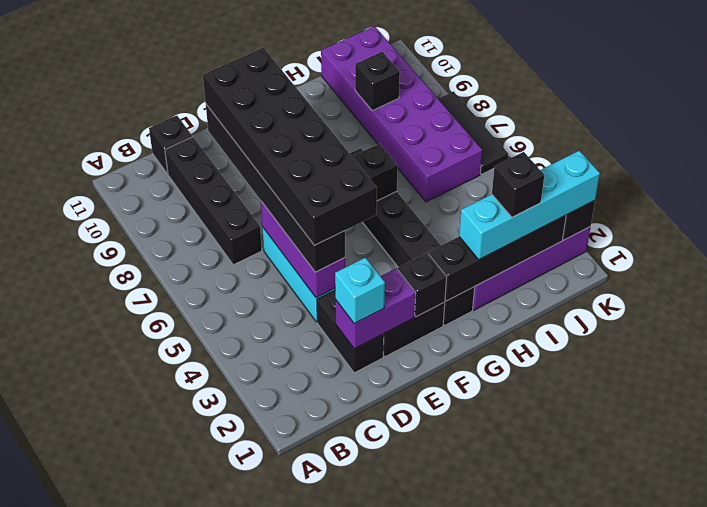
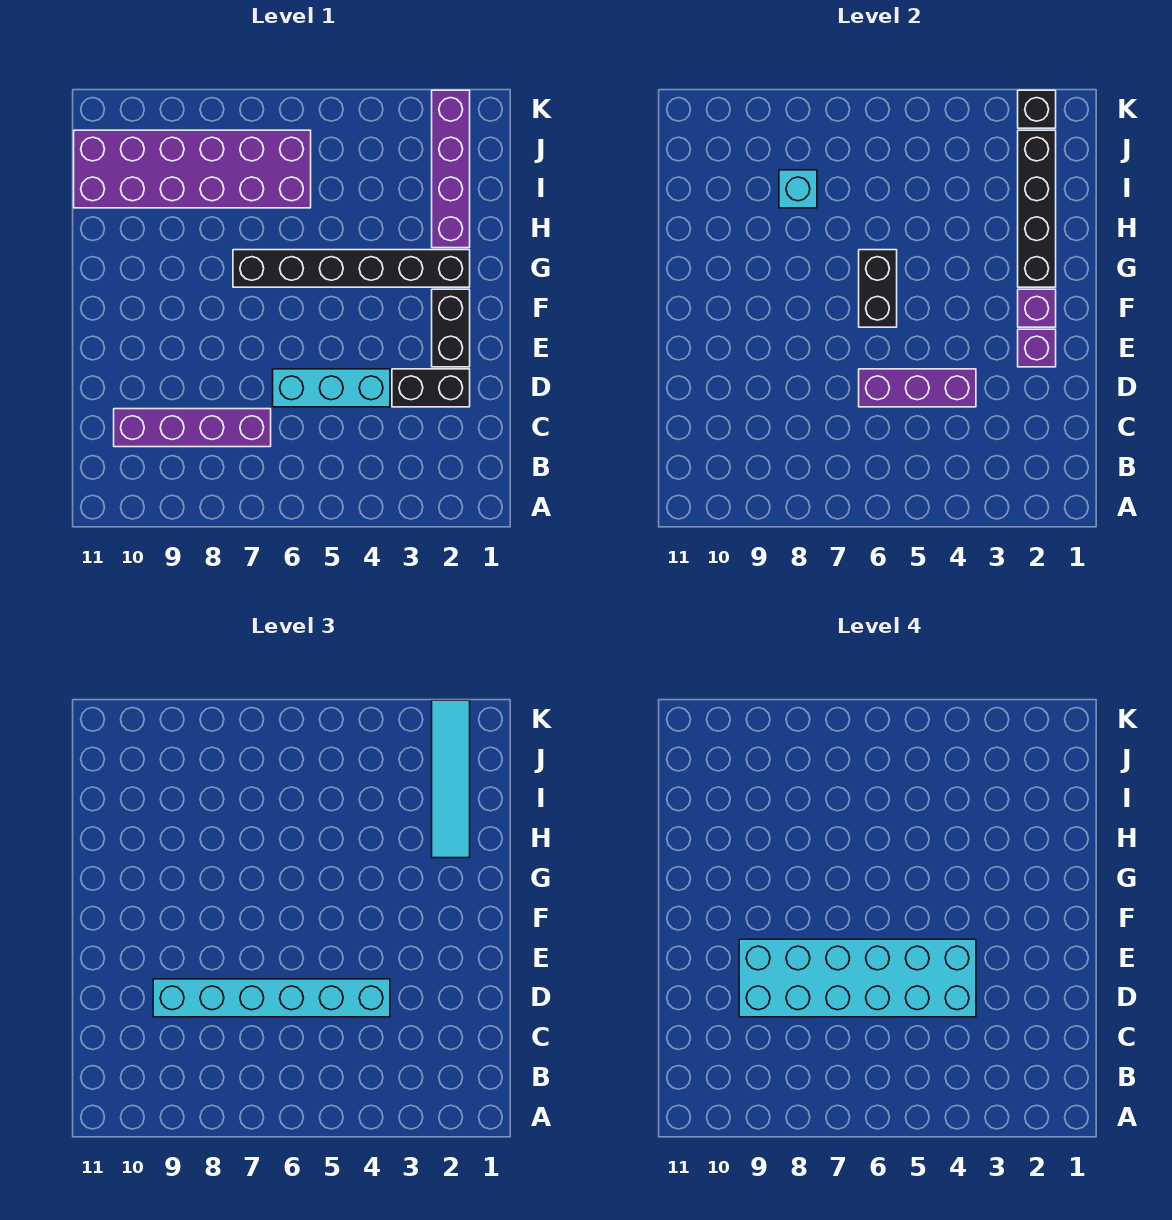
black brick C7:C10 level 1 -> purple brick C7:C10 level 1
black brick C11 level 1 -> none
purple brick D2:E2 level 2 -> purple brick E2 level 2
cyan brick D2 level 3 -> cyan brick I8 level 2
black brick D4:D9 level 3 -> cyan brick D4:D9 level 3
black brick D4:E9 level 4 -> cyan brick D4:E9 level 4
black brick F2 level 2 -> purple brick F2 level 2
cyan brick H2:K2 level 3 -> cyan tile H2:K2 level 3
black brick I2 level 4 -> none
black brick I9 level 2 -> none
black tile K6:K8 level 1 -> none

